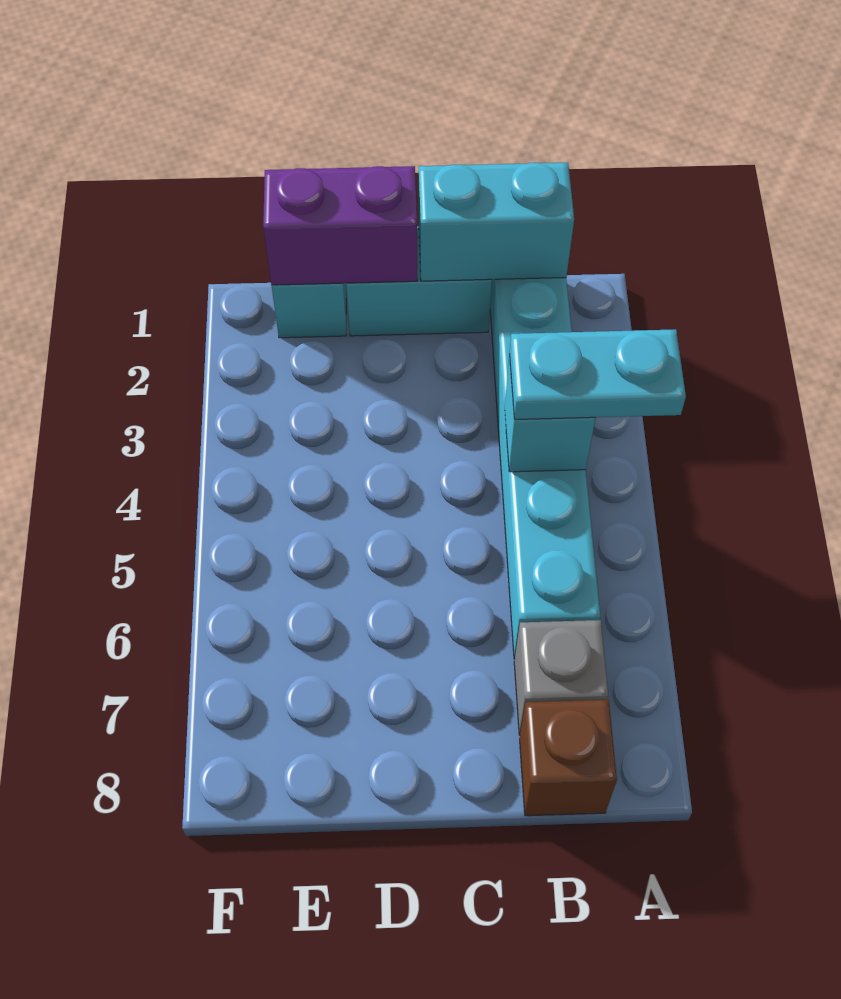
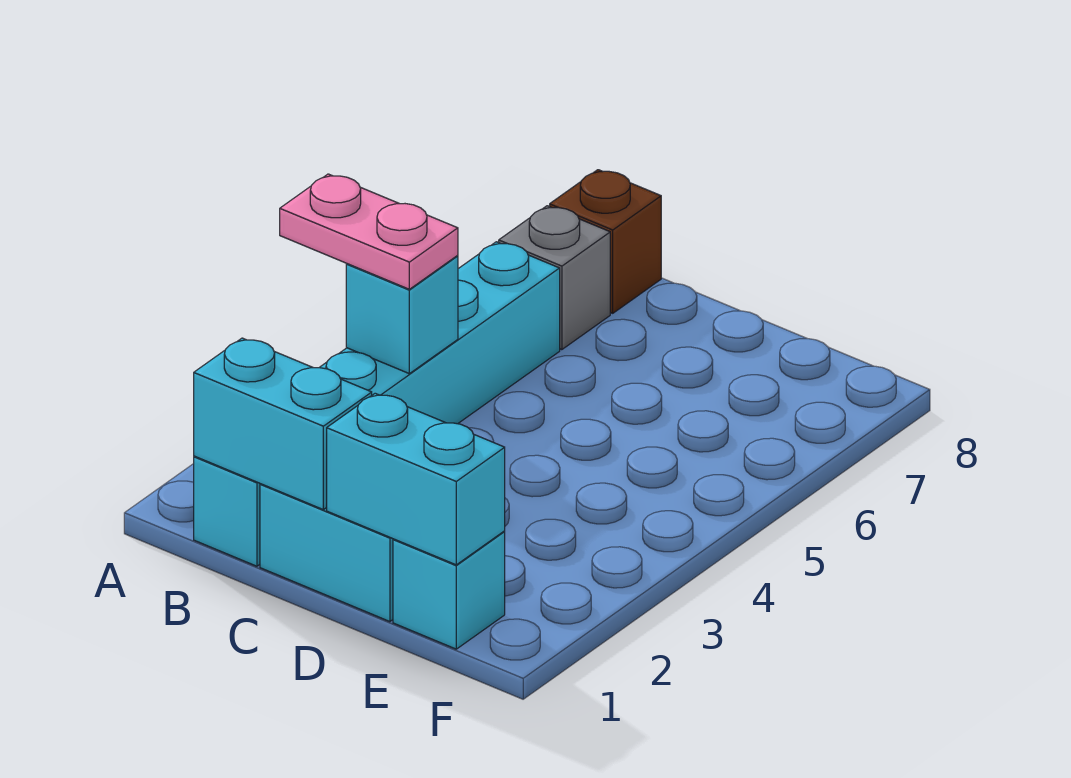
cyan plate A4:B4 level 3 -> pink plate A4:B4 level 3
purple brick D1:E1 level 2 -> cyan brick D1:E1 level 2

